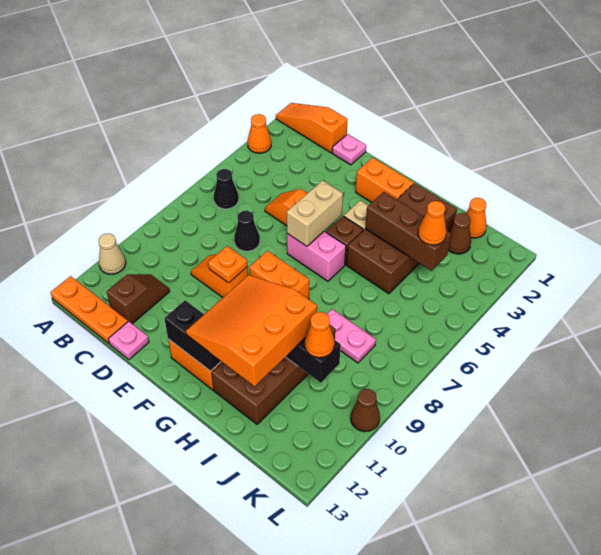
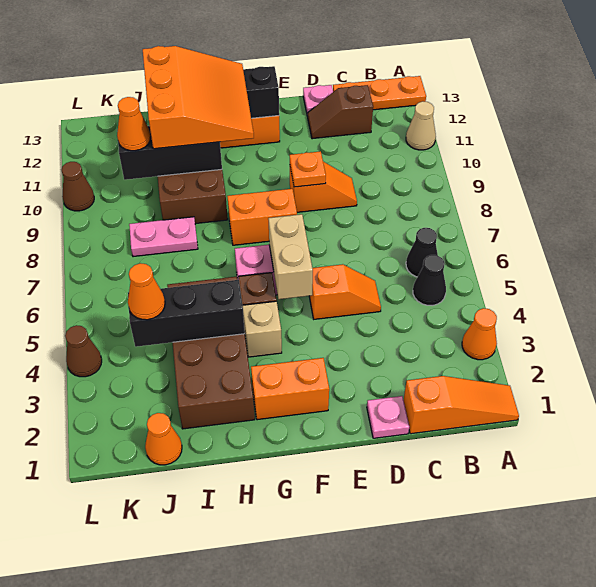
brown slope C11:C12 level 1 top 12 -> brown slope C12:D12 level 1 top C
black cone D7 level 1 -> black cone B5 level 1
brown brick H4:J4 level 2 -> black brick H4:J4 level 2
brown cone J2 level 1 -> brown cone L4 level 1

